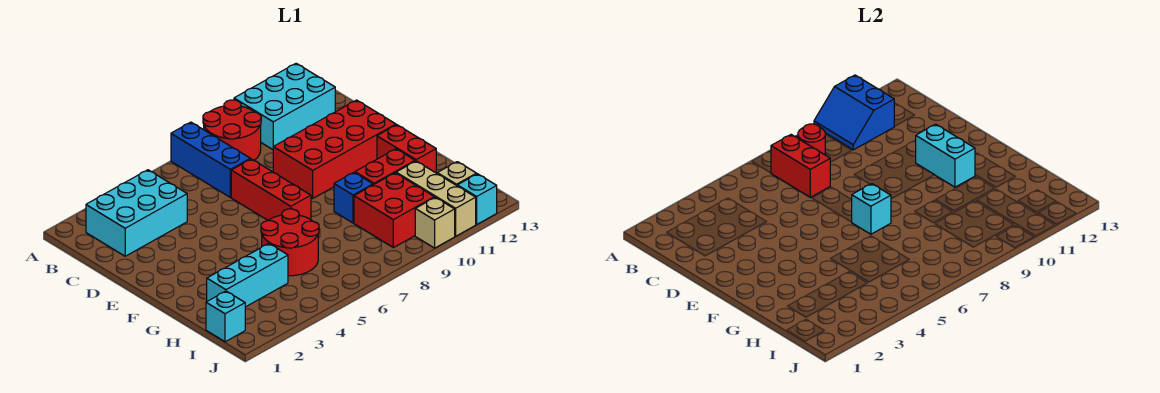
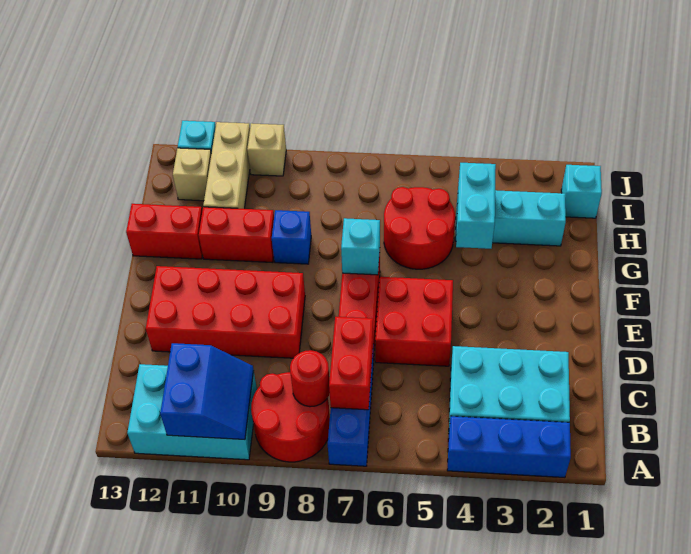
none -> blue brick A2:A4 level 1
cyan brick E11:F11 level 2 -> cyan brick G4:H4 level 2
red brick F12:G12 level 1 -> red brick G12:G13 level 1
red brick H9:I10 level 1 -> red brick D5:E6 level 1

